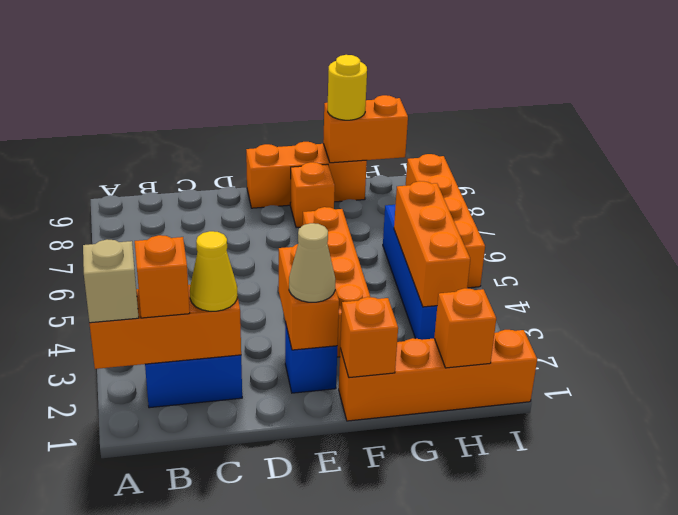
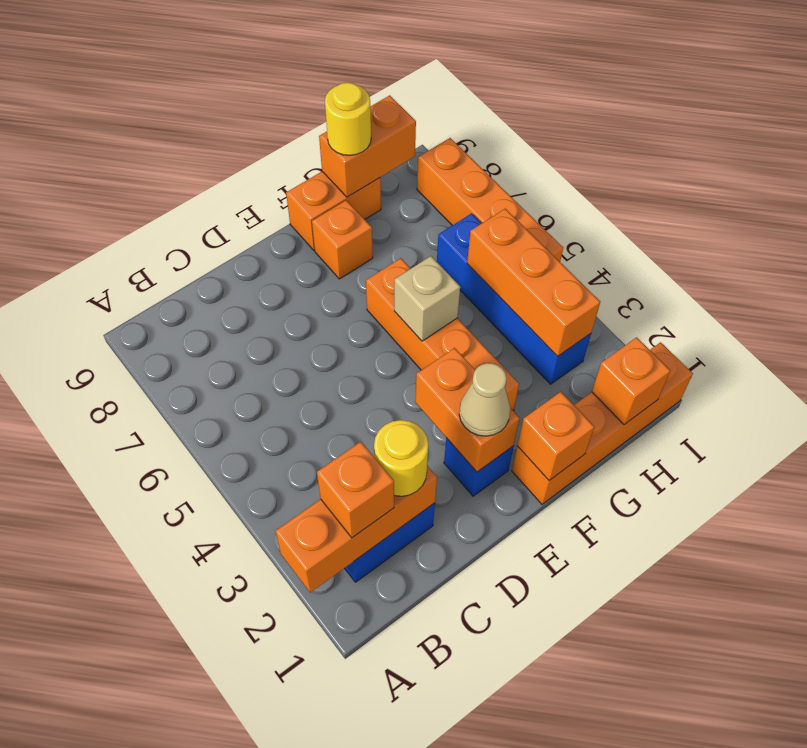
tan brick A2 level 3 -> tan brick F5 level 2
yellow cone C2 level 3 -> yellow round brick C2 level 3
orange brick E9:G9 level 1 -> orange brick F9:G9 level 1

